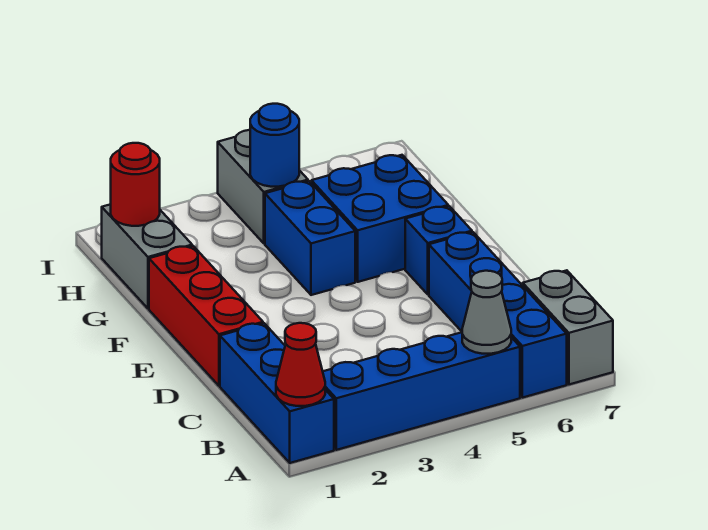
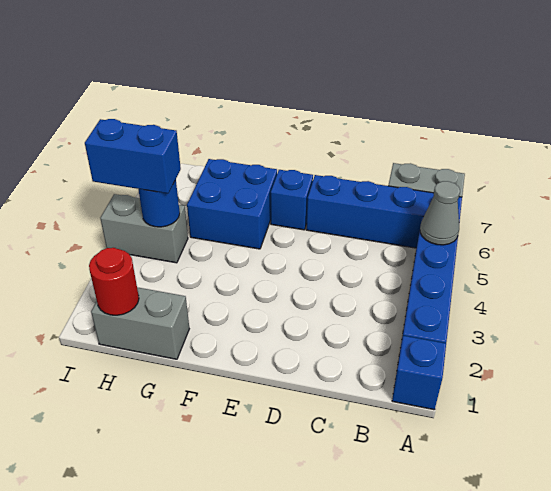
blue brick A1:C1 level 1 -> blue brick A1 level 1
red cone A1 level 2 -> none
red brick D1:F1 level 1 -> none
blue brick F4:G4 level 1 -> blue brick H4:I4 level 3

